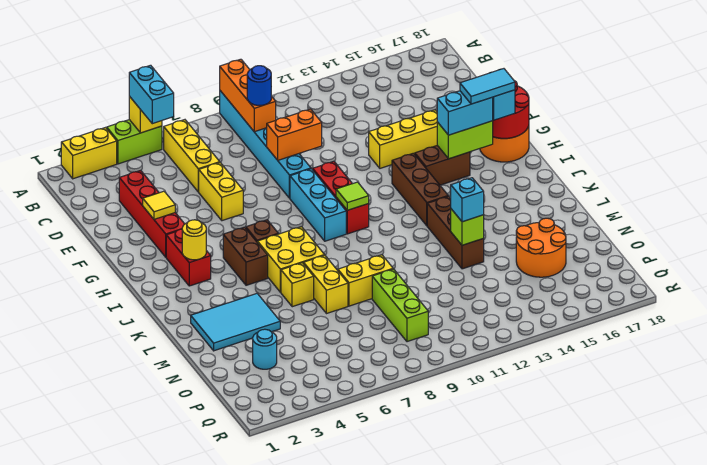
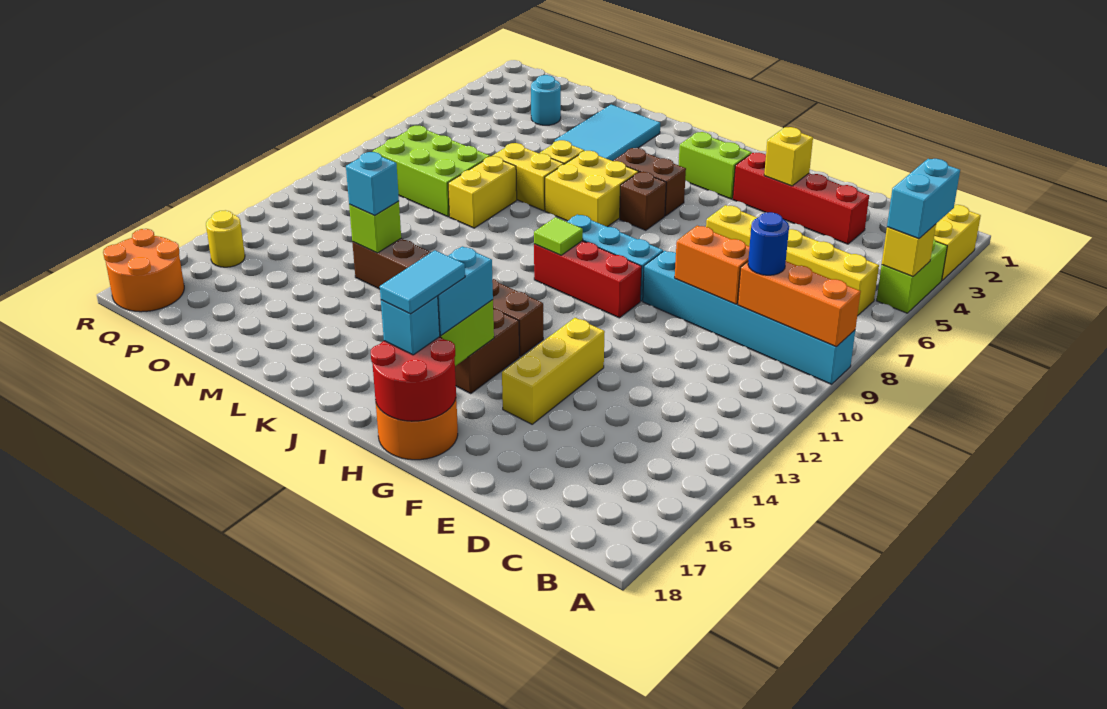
cyan brick A5:B5 level 3 -> cyan brick A4:A5 level 3
orange brick E9:E10 level 2 -> orange brick D9:E9 level 2
yellow tile F3 level 2 -> yellow brick F3 level 2
red brick H3:I3 level 1 -> lime brick H3:I3 level 1
yellow round brick I3 level 2 -> yellow round brick Q15 level 1
lime brick N9:P9 level 1 -> lime brick N8:P9 level 1
orange round brick N15:O16 level 1 -> orange round brick Q17:R18 level 1

